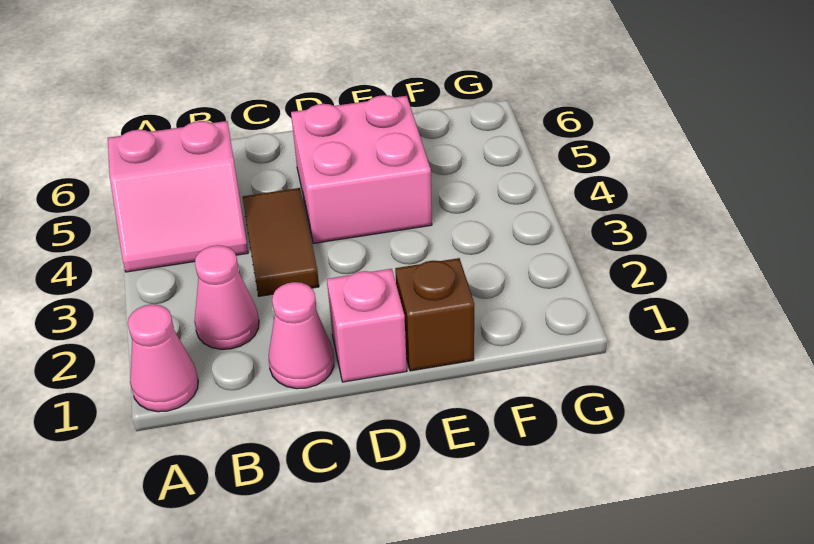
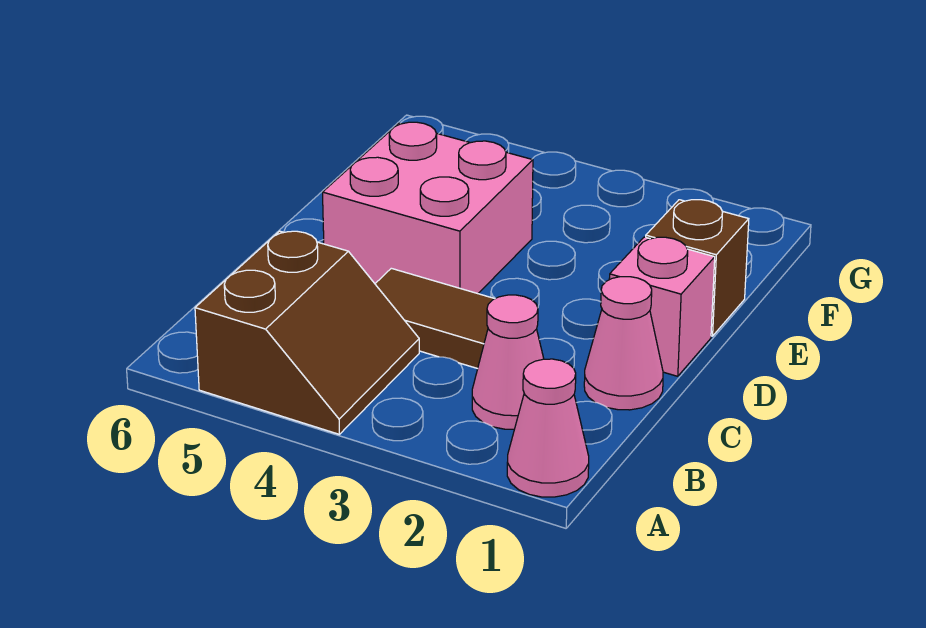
pink slope A4:B5 level 1 top 5 -> brown slope A4:B5 level 1 top 5

